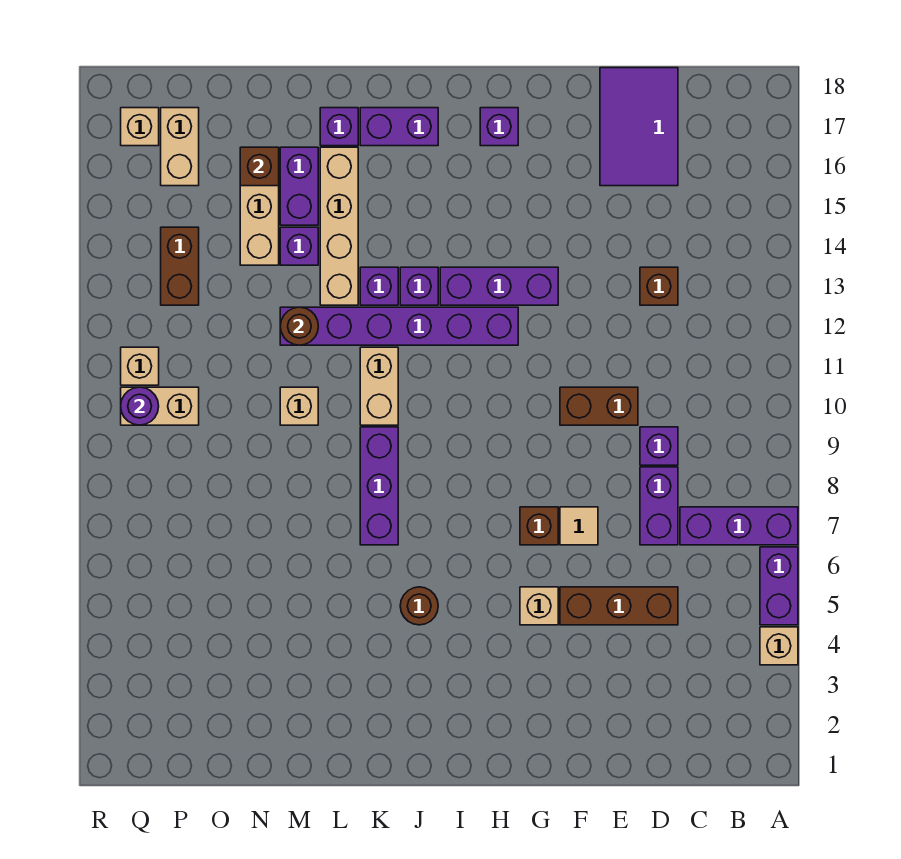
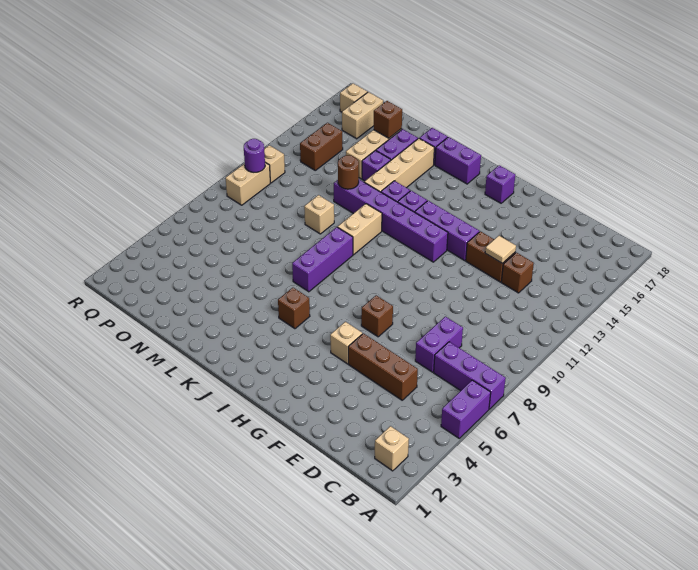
tan brick A4 level 1 -> tan brick B2 level 1
purple brick D9 level 1 -> none
purple tile D16:E18 level 1 -> none
brown brick E10:F10 level 1 -> brown brick E13:F13 level 1
tan tile F7 level 1 -> tan tile E13 level 2
brown round brick J5 level 1 -> brown brick J5 level 1
tan brick P10:Q10 level 1 -> tan brick Q9:Q10 level 1

